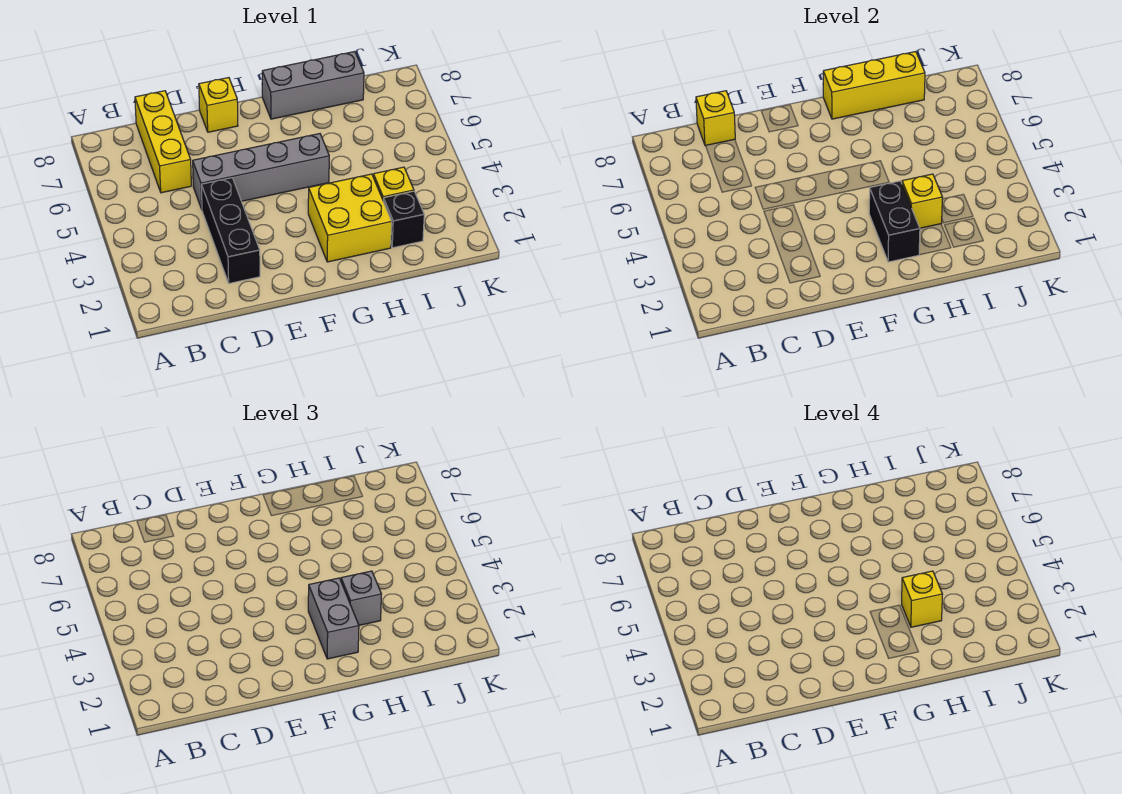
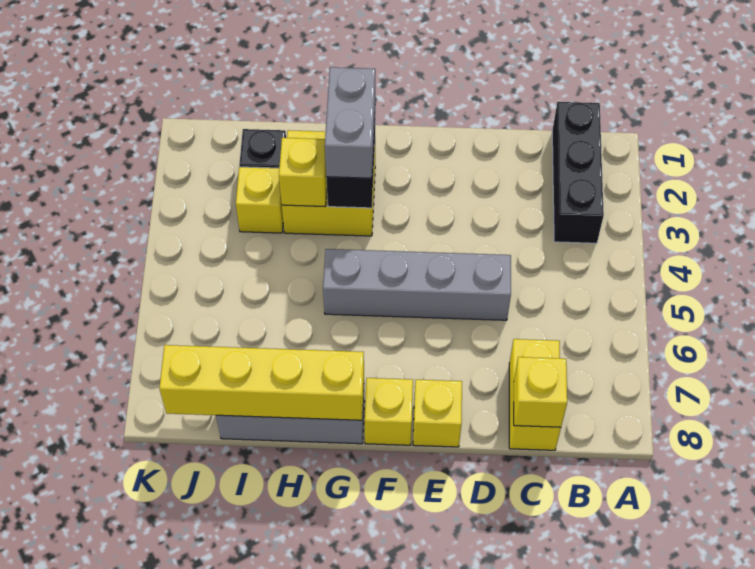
yellow brick C6:C8 level 1 -> yellow brick C7:C8 level 1
black brick D2:D4 level 1 -> black brick B1:B3 level 1
yellow brick G8:I8 level 2 -> yellow brick G8:J8 level 2
grey brick H3 level 3 -> none
yellow brick H3 level 4 -> yellow brick F8 level 1

